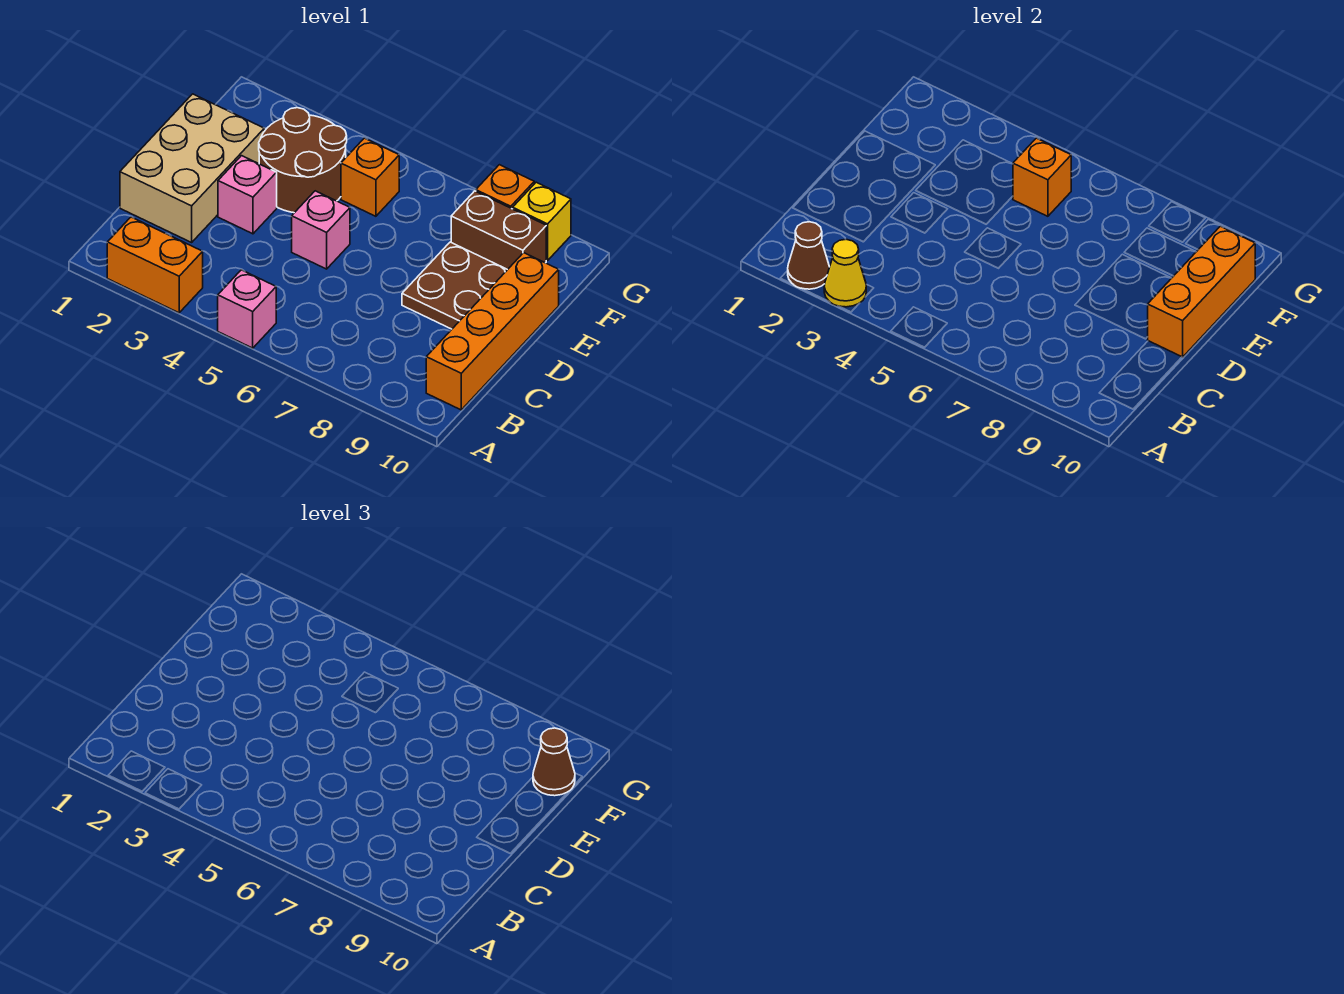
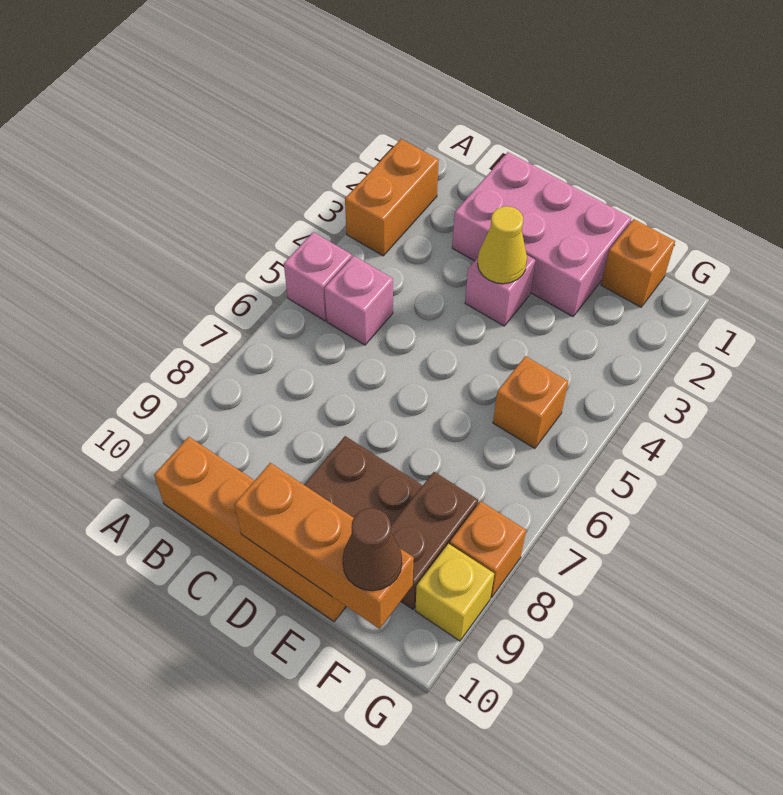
brown cone A2 level 2 -> none
yellow cone A3 level 2 -> yellow cone D3 level 2
tan brick C1:E2 level 1 -> pink brick C1:E2 level 1
pink brick D5 level 1 -> pink brick B5 level 1
brown round brick E3:F4 level 1 -> none
orange brick F5 level 2 -> orange brick F1 level 1

